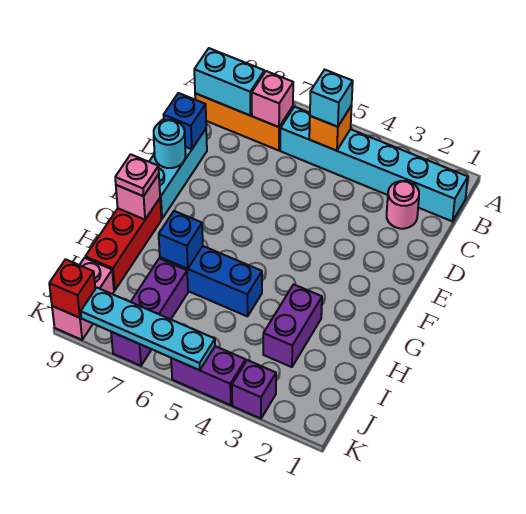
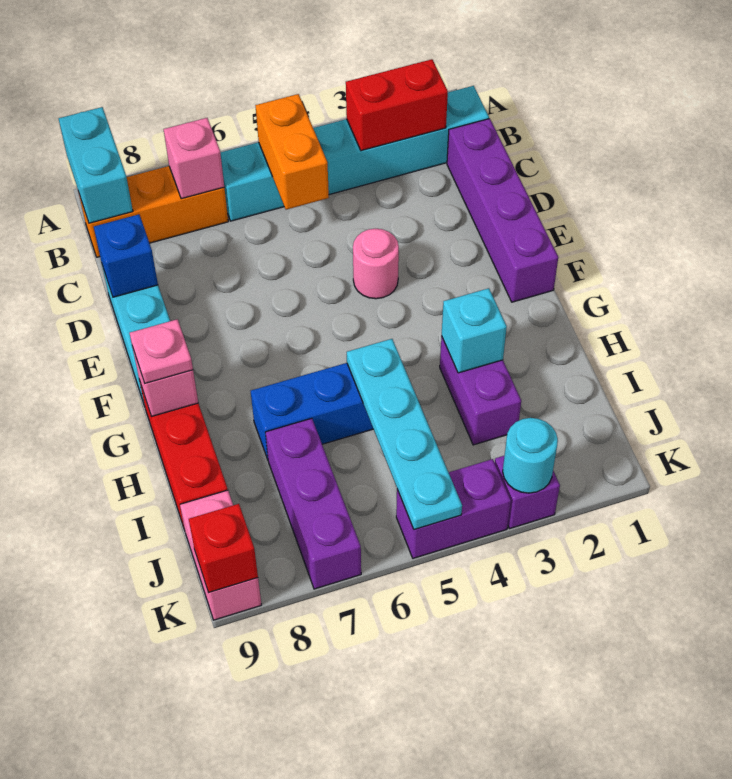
none -> red brick B2:B3 level 2
orange brick B5 level 2 -> orange brick B5:C5 level 2
cyan brick B5 level 3 -> cyan brick H3 level 2
cyan brick B8:B9 level 2 -> cyan brick A9:B9 level 2
none -> purple brick C1:F1 level 1
pink round brick C2 level 1 -> pink round brick E4 level 1
cyan round brick E9 level 2 -> cyan round brick K3 level 2
blue brick H7 level 2 -> none
cyan plate K5:K8 level 2 -> cyan plate H5:K5 level 2

